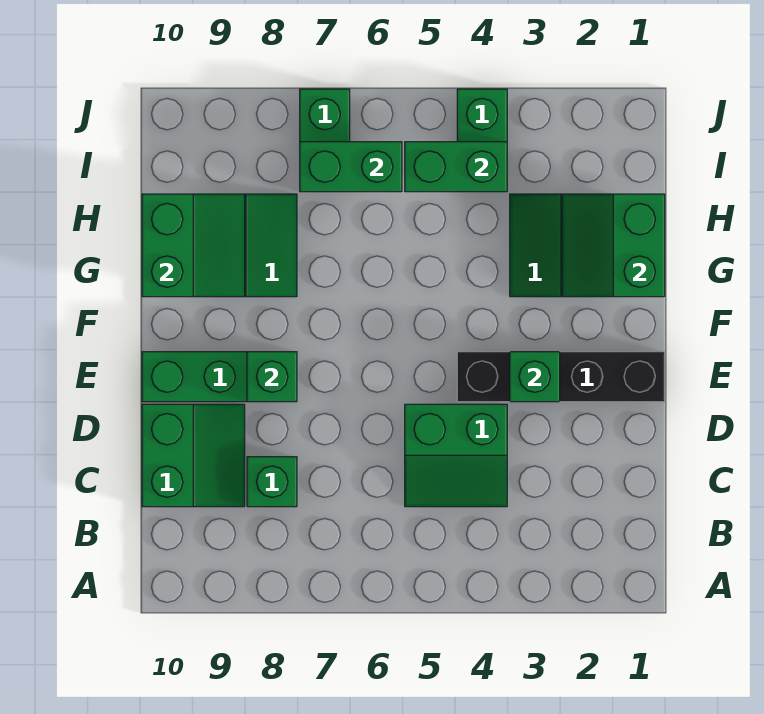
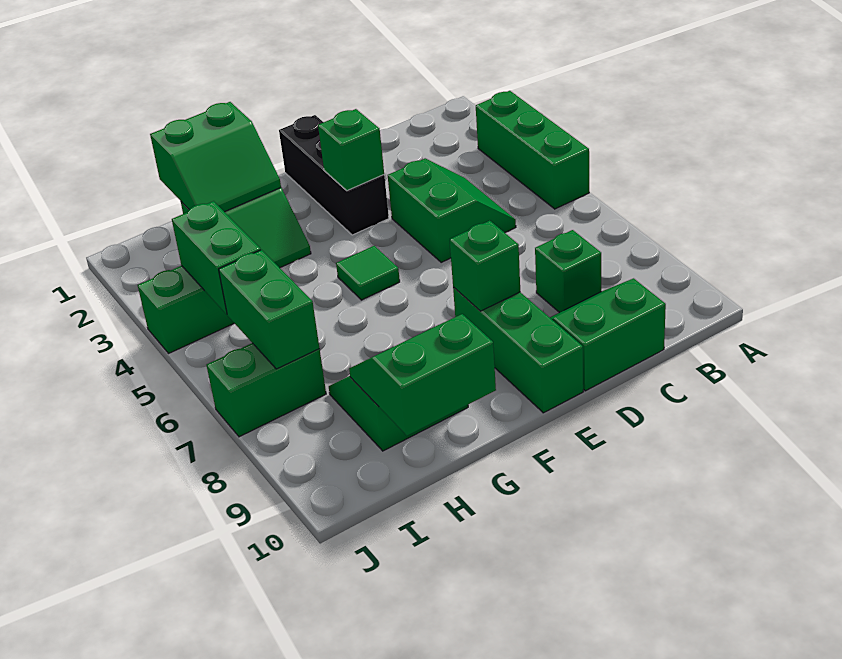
none -> green brick A3:A5 level 1
black brick E1:E4 level 1 -> black brick E1:E3 level 1
none -> green tile F5 level 1

